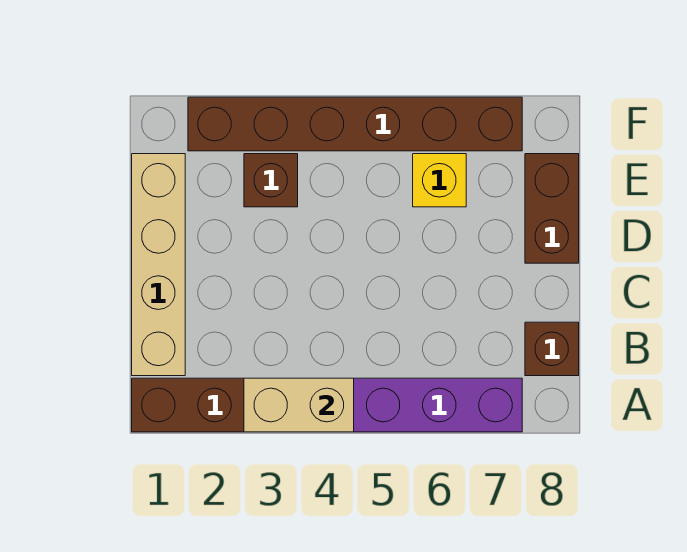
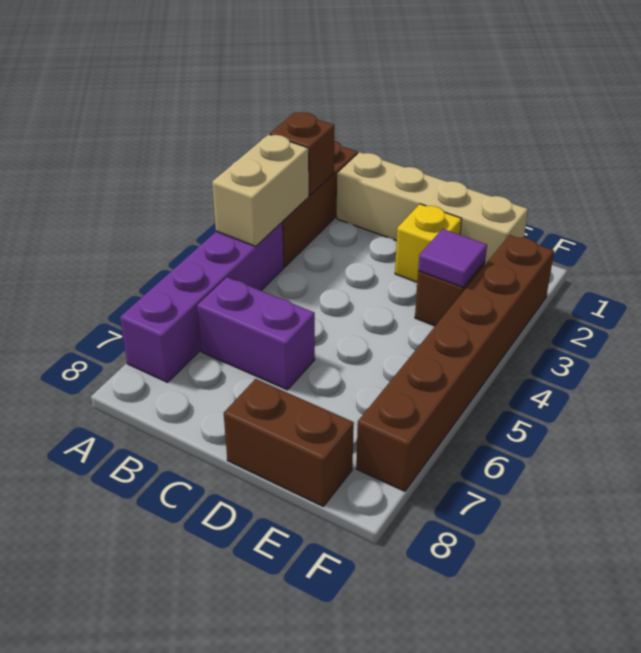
none -> purple brick B6:C6 level 1
brown brick B8 level 1 -> brown brick A2 level 2
none -> purple tile E3 level 2
yellow brick E6 level 1 -> yellow brick D2 level 1

